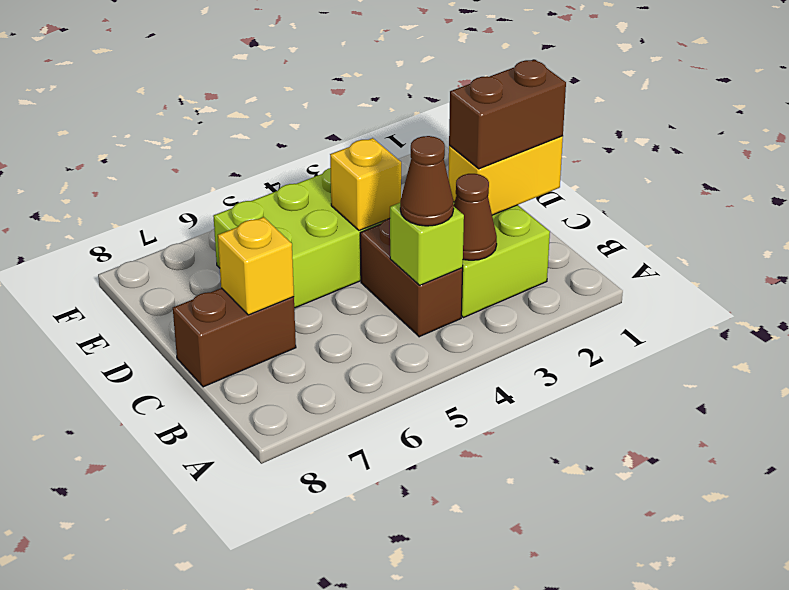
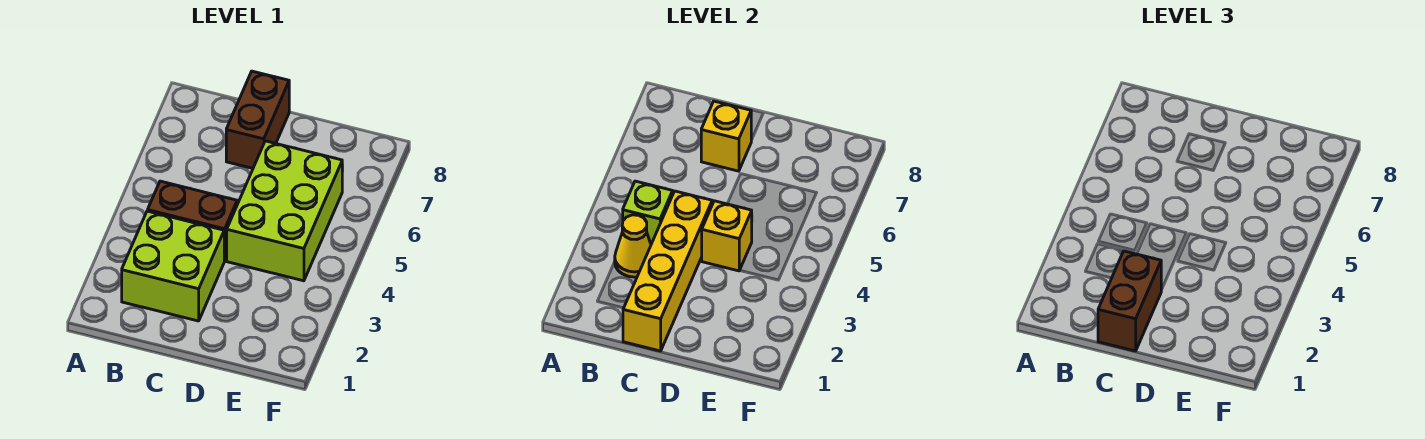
brown cone B3 level 2 -> yellow cone B3 level 2
brown cone B4 level 3 -> none
yellow brick C1:C2 level 2 -> yellow brick C1:C4 level 2

